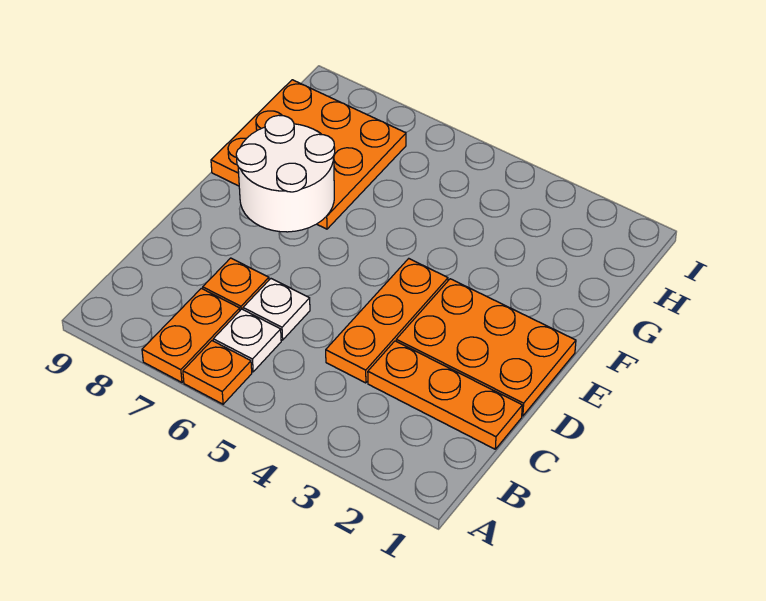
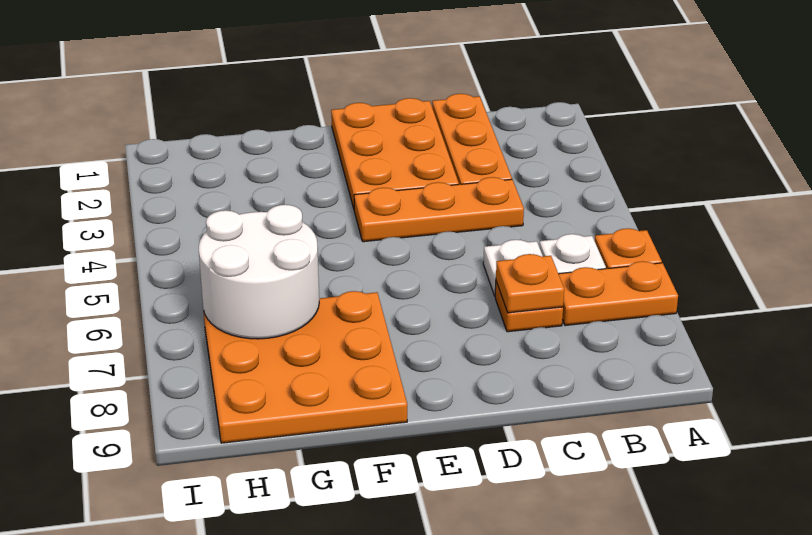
none -> orange plate C7 level 2
white round brick E7:F8 level 2 -> white round brick G6:H7 level 2

